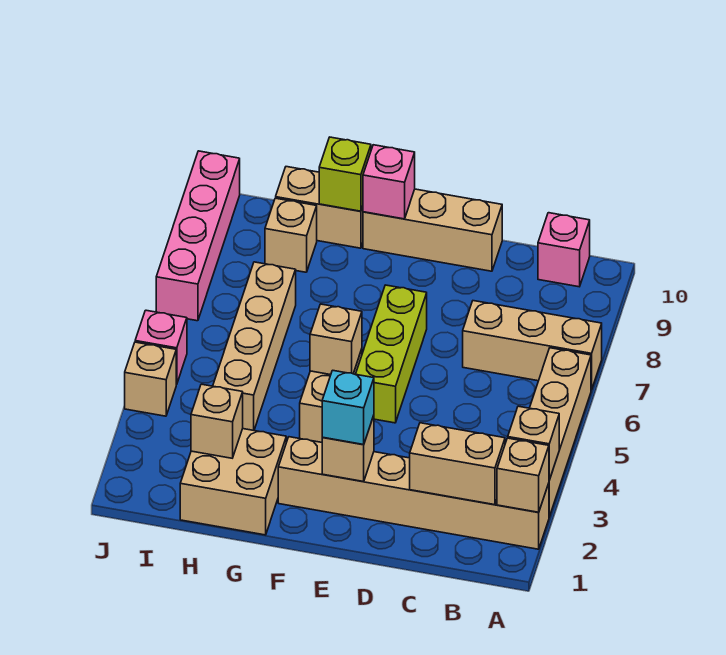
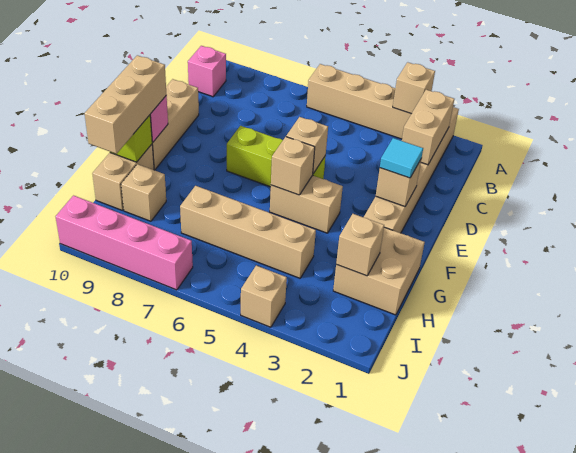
tan brick A2 level 2 -> tan brick E5 level 2
tan brick A7:C7 level 1 -> tan brick F10:H10 level 3
cyan brick E2 level 3 -> cyan tile E2 level 3
pink brick J5 level 1 -> none

